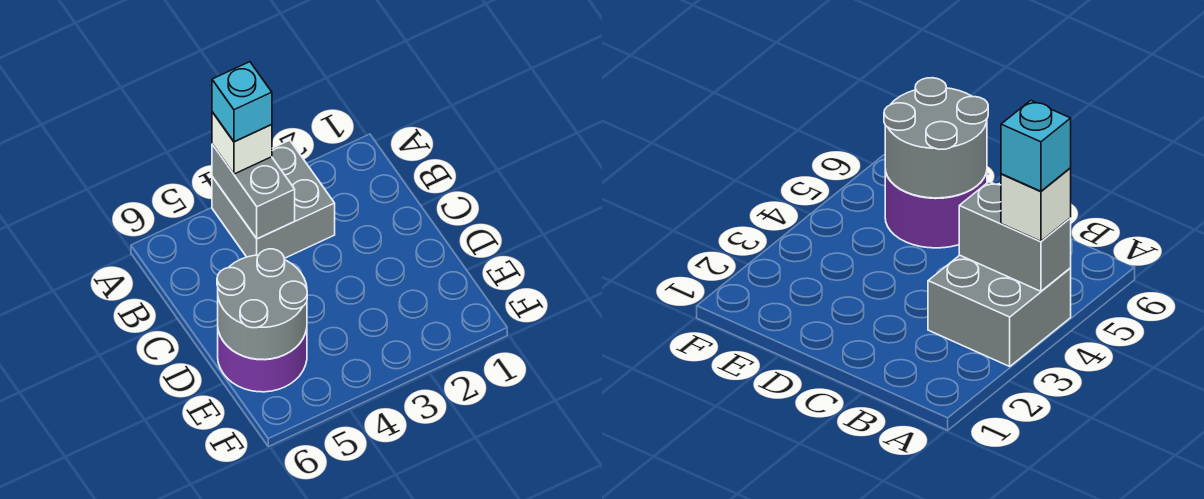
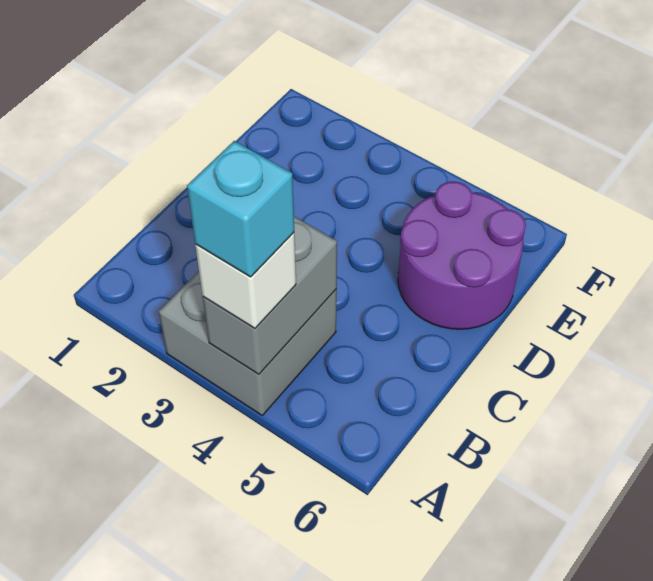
grey round brick D5:E6 level 2 -> none

